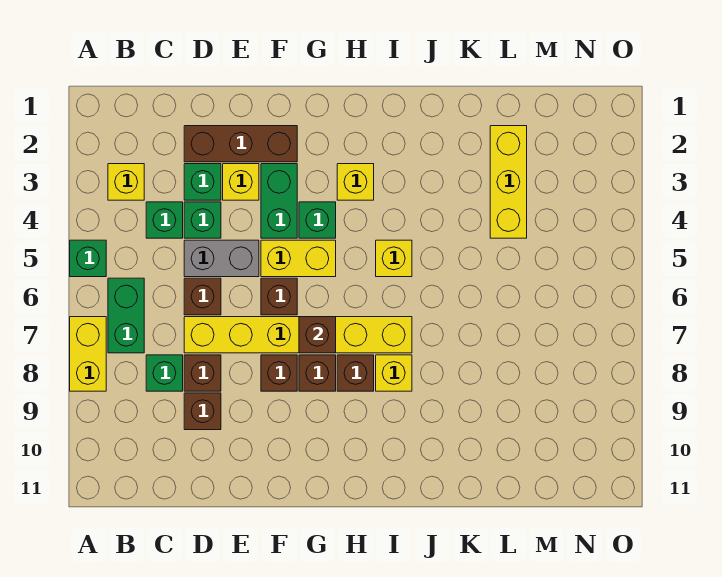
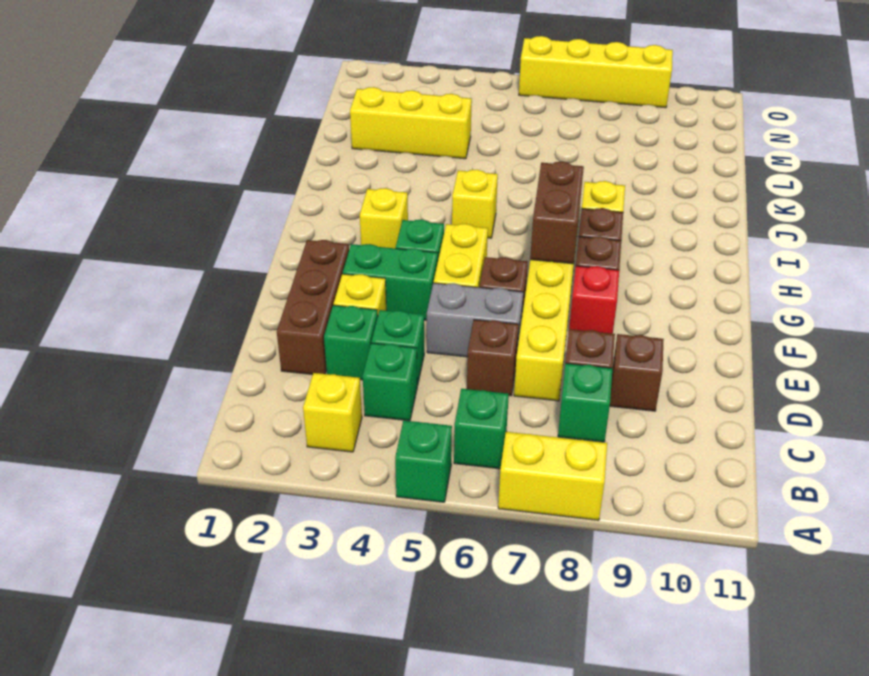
green brick B6:B7 level 1 -> green brick B6 level 1
grey brick D5:E5 level 1 -> grey brick E5:E6 level 1
brown brick F8 level 1 -> red brick F8 level 1
brown brick G7 level 2 -> brown brick G7:H7 level 2
none -> yellow brick O6:O9 level 1

